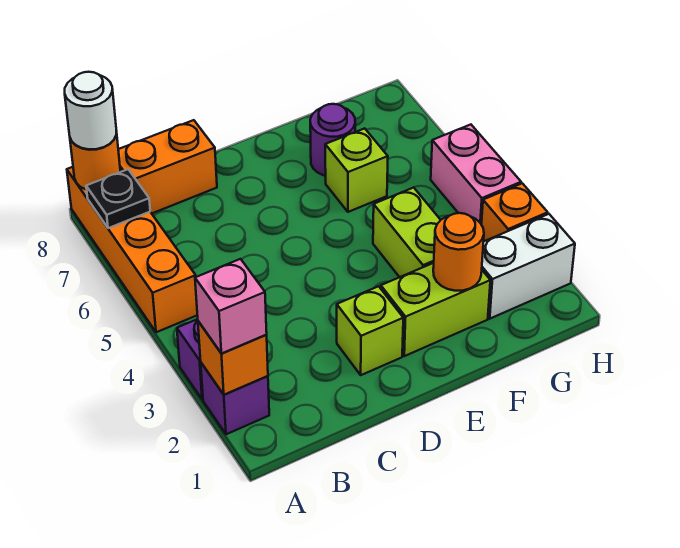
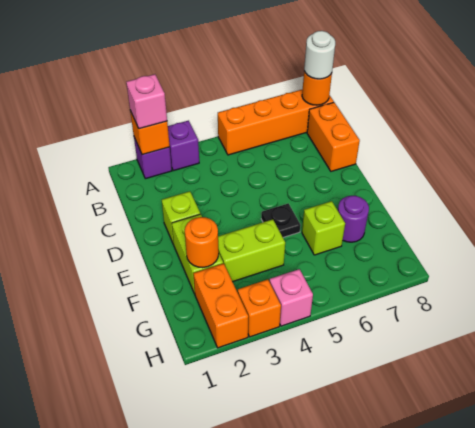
black plate A7 level 2 -> black plate E5 level 1
white brick G2:H2 level 1 -> orange brick G2:H2 level 1
pink brick H4:H5 level 1 -> pink brick H4 level 1

